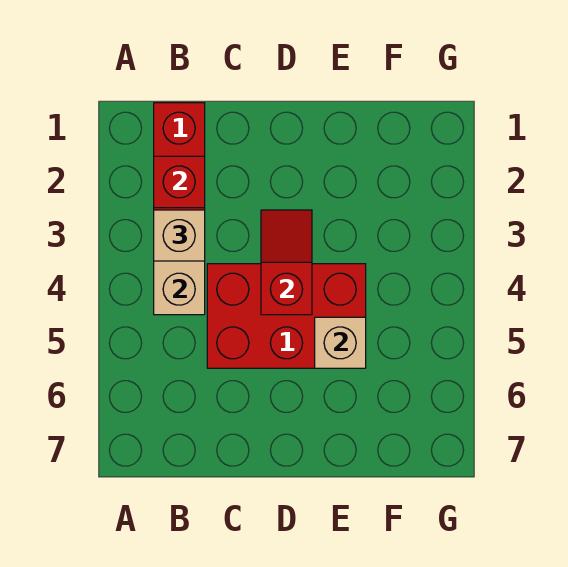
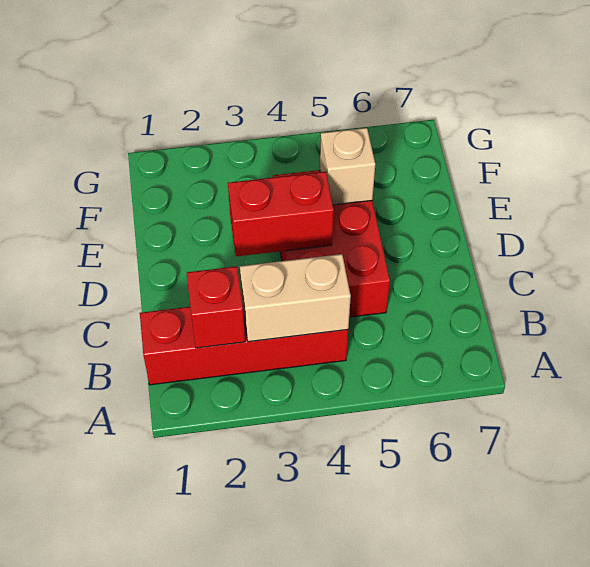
tan brick B3 level 3 -> none
red slope D3:D4 level 2 top 4 -> red brick D3:D4 level 2

